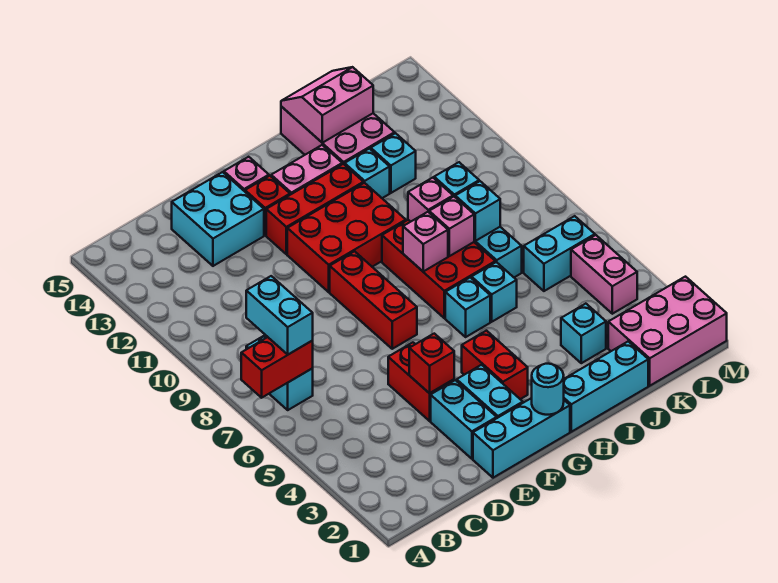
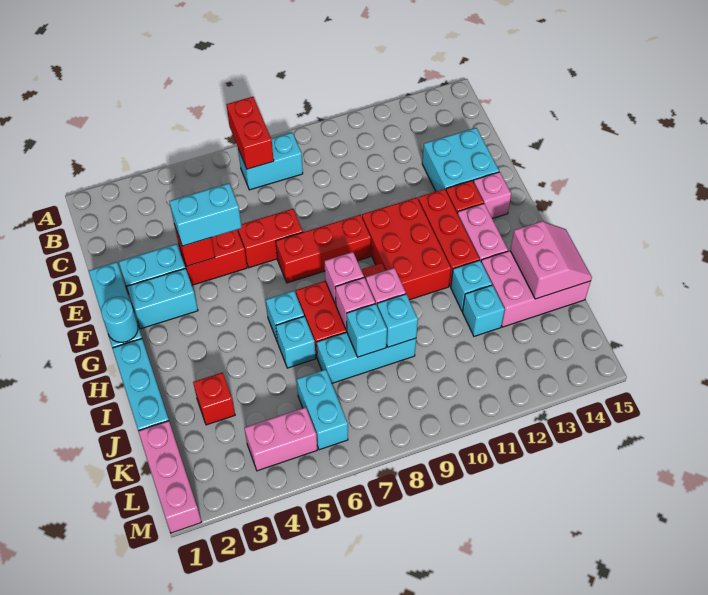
cyan brick B7:B8 level 3 -> cyan brick E4:E5 level 3
red brick G3:G4 level 1 -> red brick E6:E7 level 1
cyan brick J3 level 1 -> red brick J3 level 1
pink brick K1:M2 level 1 -> pink brick K1:M1 level 1

